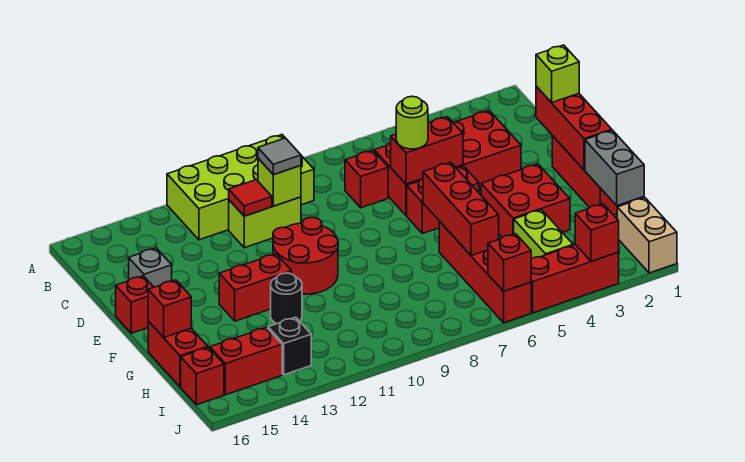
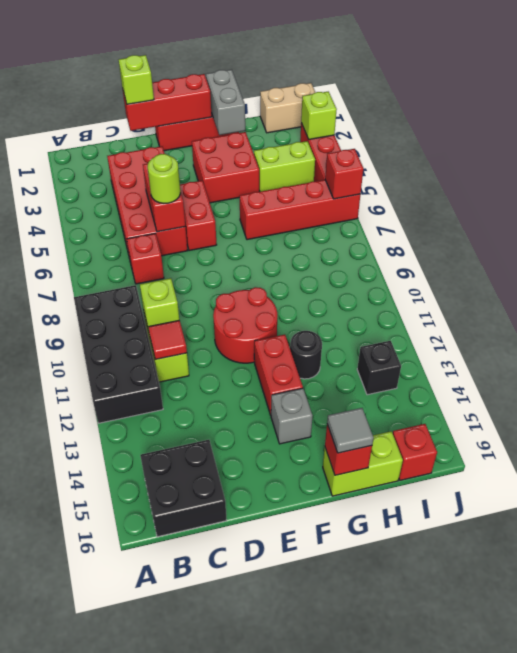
lime brick A9:B12 level 1 -> black brick A9:B12 level 1
none -> black brick B15:C16 level 1
grey tile C10 level 3 -> grey tile G16 level 3
grey brick D15 level 1 -> grey brick F14 level 1
red brick E16 level 1 -> none
red brick F6:H6 level 2 -> none
grey brick G1:H1 level 2 -> grey brick G1:G2 level 2
red brick G16:H16 level 1 -> lime brick G16:H16 level 1
red brick I14:I15 level 1 -> none
red brick J3 level 2 -> lime brick J3 level 2

